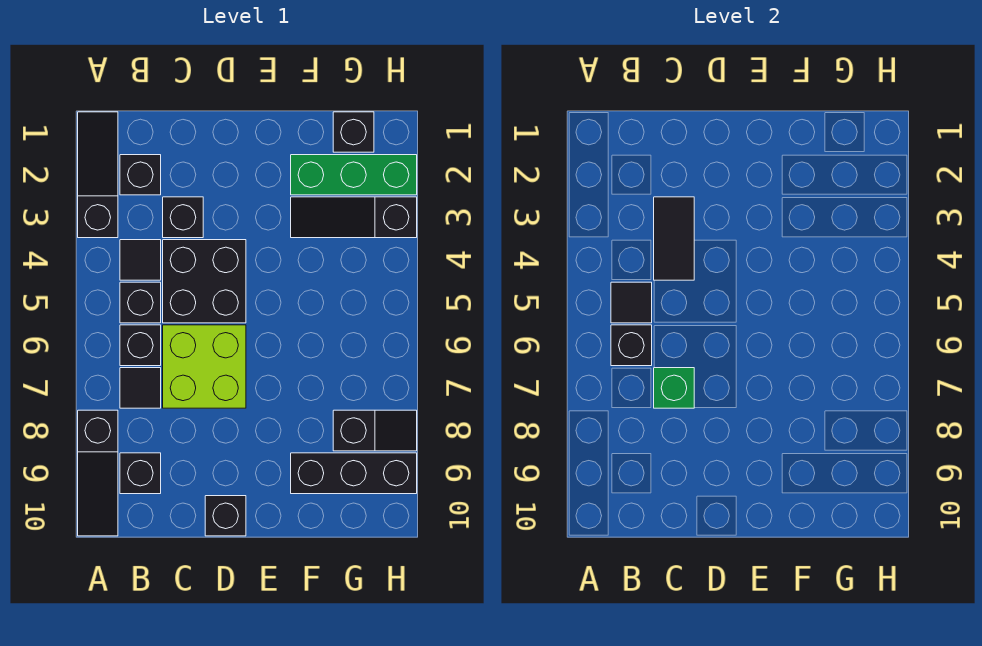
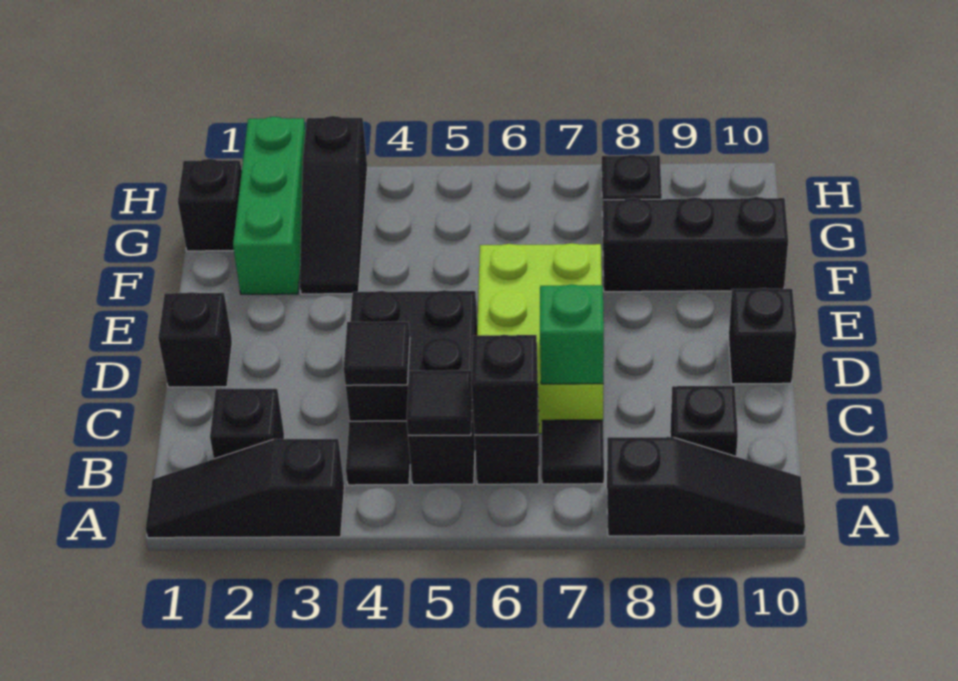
black brick C3 level 1 -> black brick D1 level 1
black tile C3:C4 level 2 -> black tile C4 level 2
lime brick C6:D7 level 1 -> lime brick C6:E7 level 1
black brick F9:H9 level 1 -> black brick F8:F10 level 1

